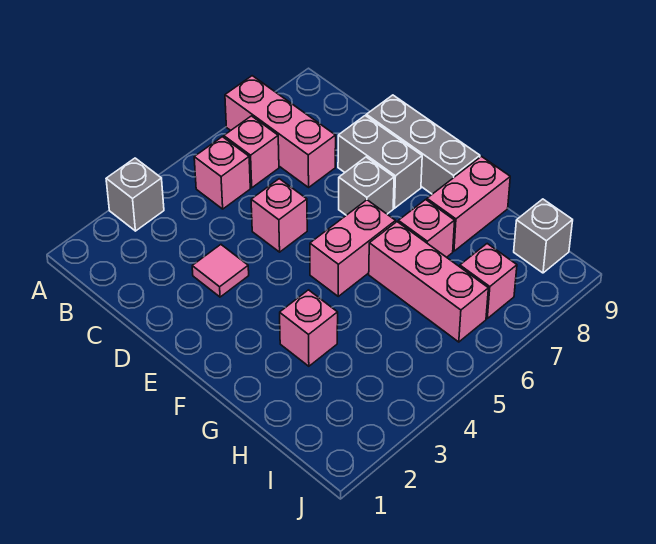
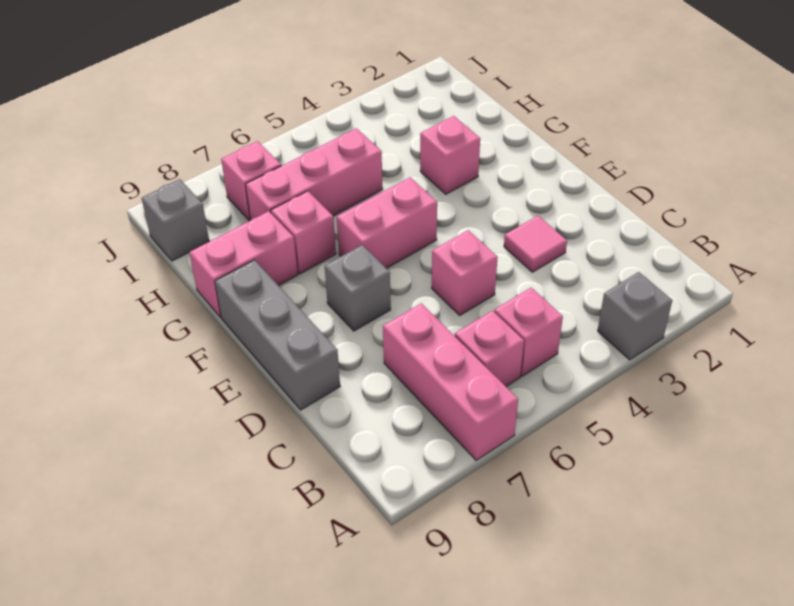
grey brick D8:E8 level 1 -> none
pink brick G6:I6 level 1 -> pink brick H5:H7 level 1

